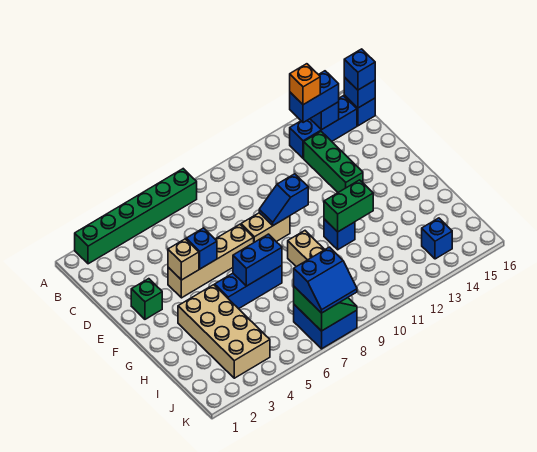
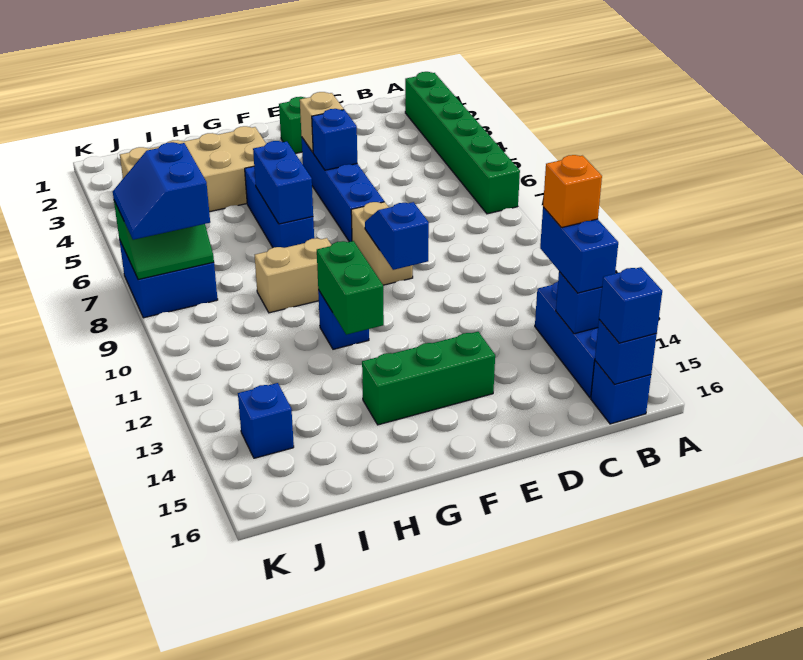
green brick C13:E13 level 1 -> green brick E14:G14 level 1
tan brick E4:E7 level 1 -> blue brick E4:E7 level 1

